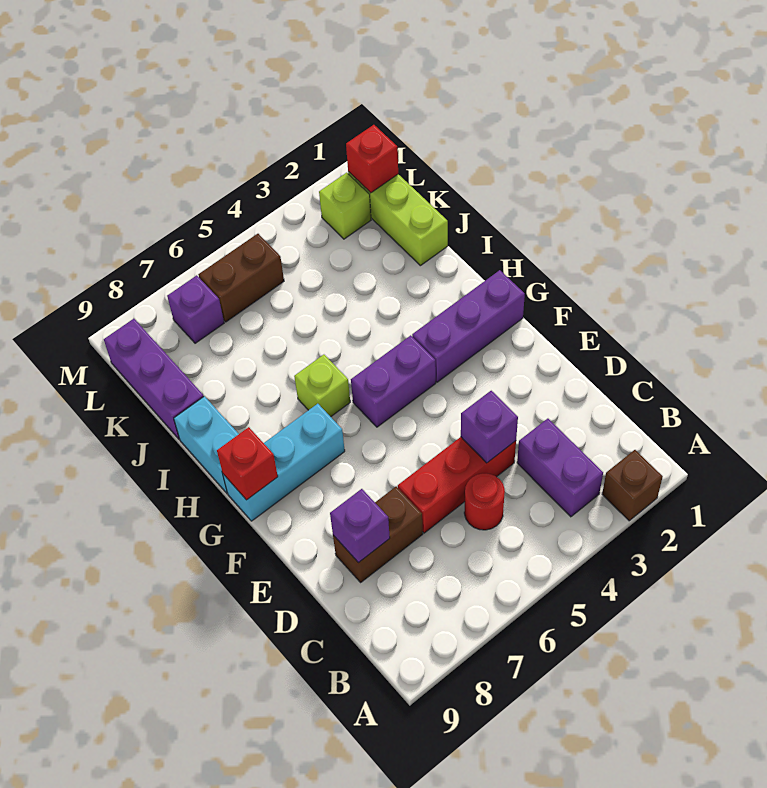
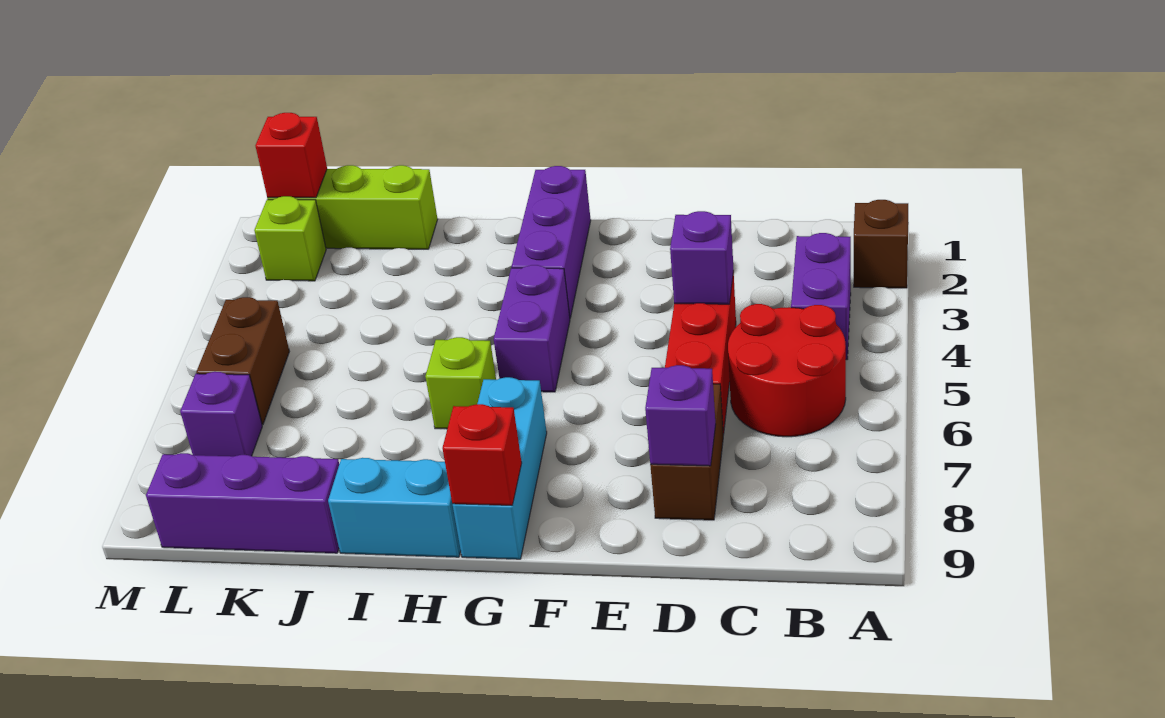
purple brick B3:C3 level 1 -> purple brick B3:B4 level 1
red round brick C5 level 1 -> red round brick B5:C6 level 1

